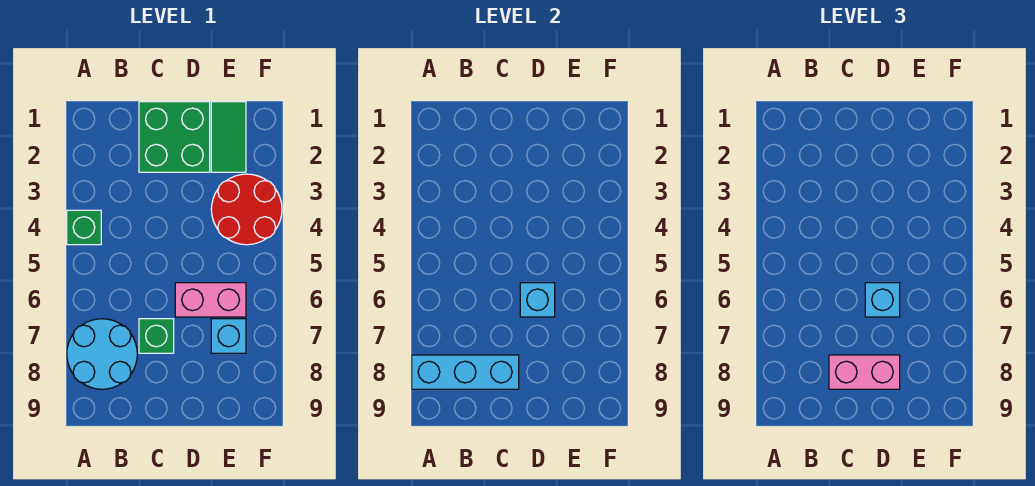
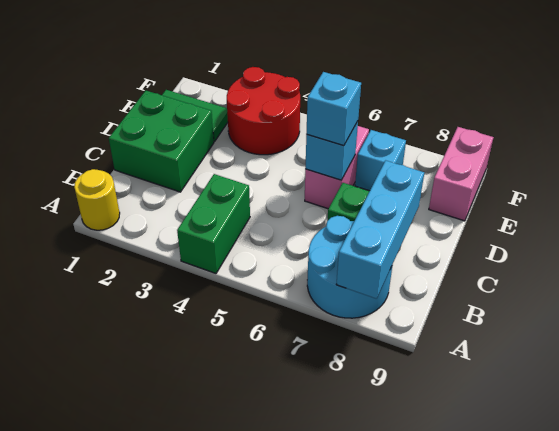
none -> yellow round brick A1 level 1
green brick A4 level 1 -> green brick A4:B4 level 1
pink brick C8:D8 level 3 -> pink brick E9:F9 level 1

